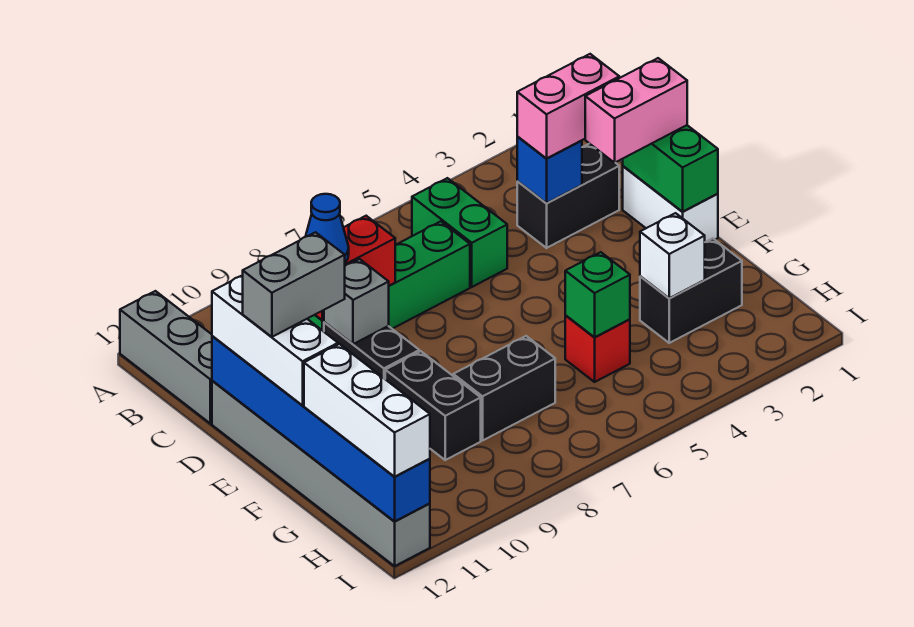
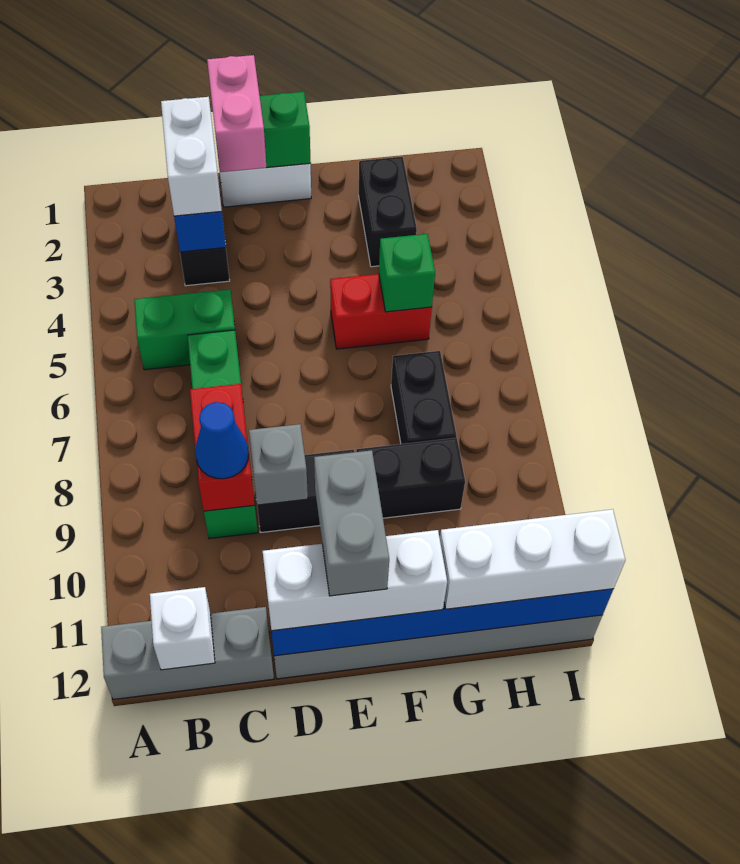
pink brick C2:C3 level 3 -> white brick C2:C3 level 3
white brick G3 level 2 -> white brick B12 level 2
red brick G5 level 1 -> red brick F5:G5 level 1

